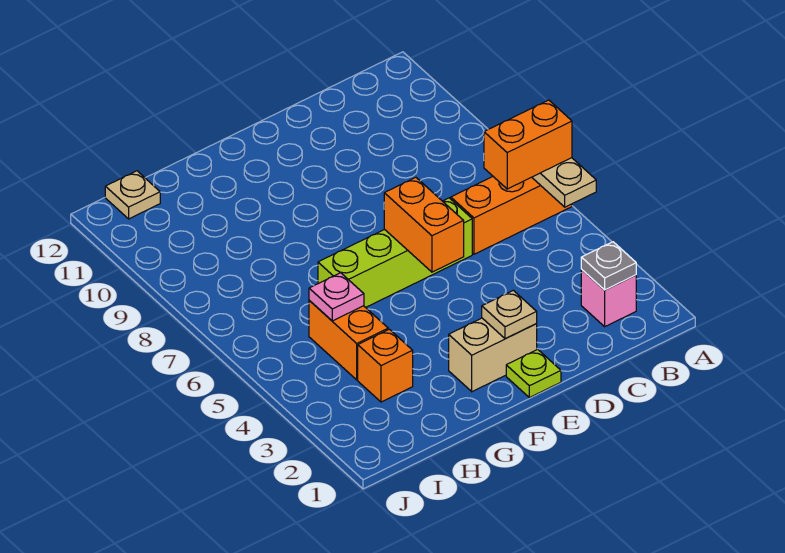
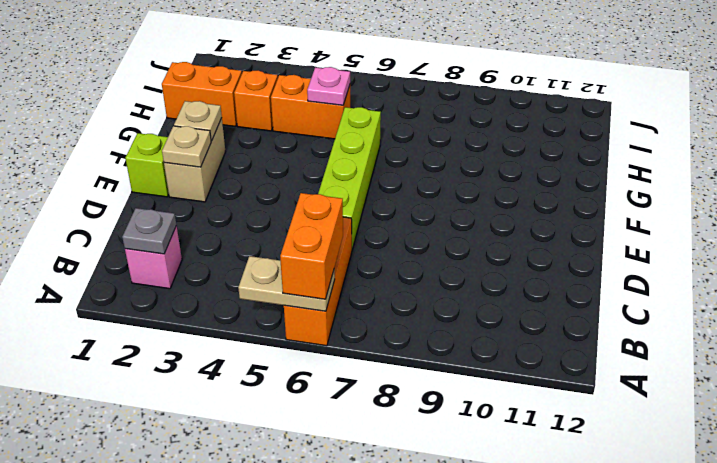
lime plate E1 level 1 -> lime brick E1 level 1
orange brick E5:E6 level 2 -> orange brick H1:H2 level 1
tan plate I12 level 1 -> tan plate F2 level 2

